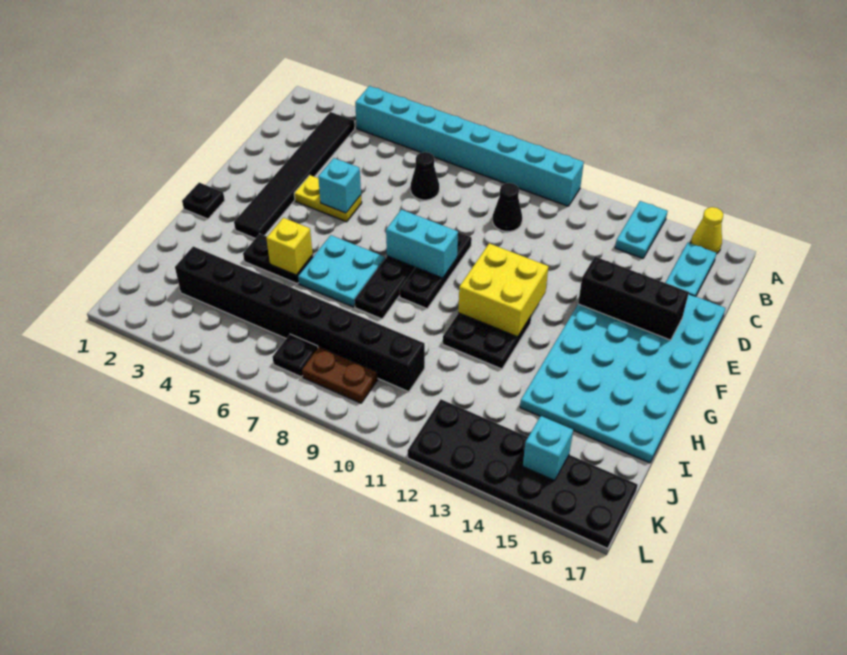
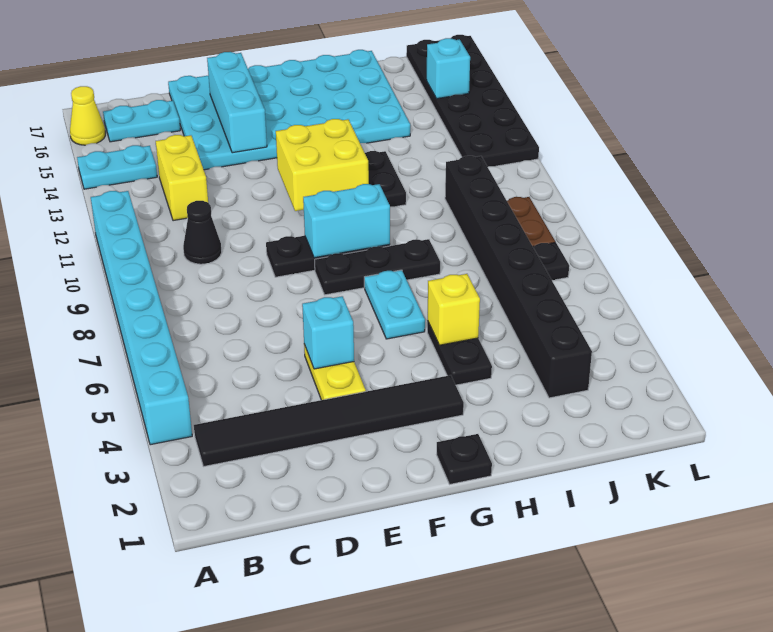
black cone C7 level 1 -> none
none -> yellow brick C12:C13 level 1
black brick E14:E16 level 2 -> cyan brick E14:E16 level 2
cyan brick F8:F9 level 2 -> cyan brick F9:G9 level 2
cyan plate G6:H7 level 1 -> cyan plate G6:G7 level 1

